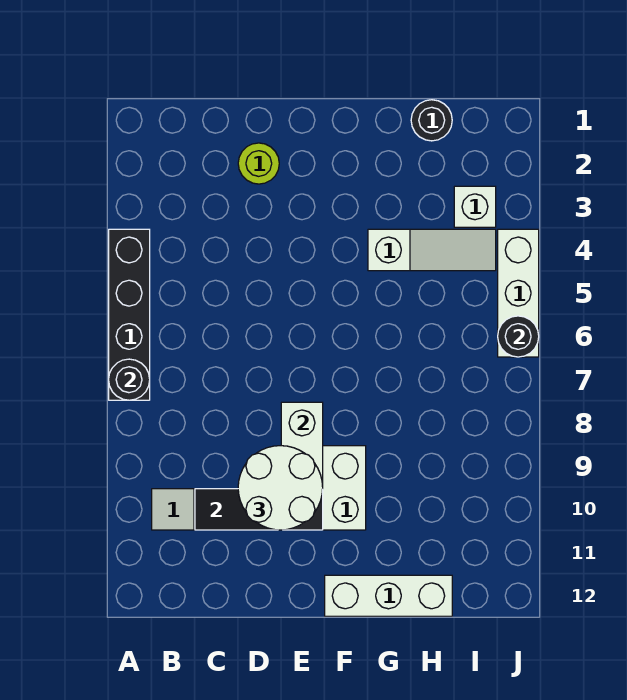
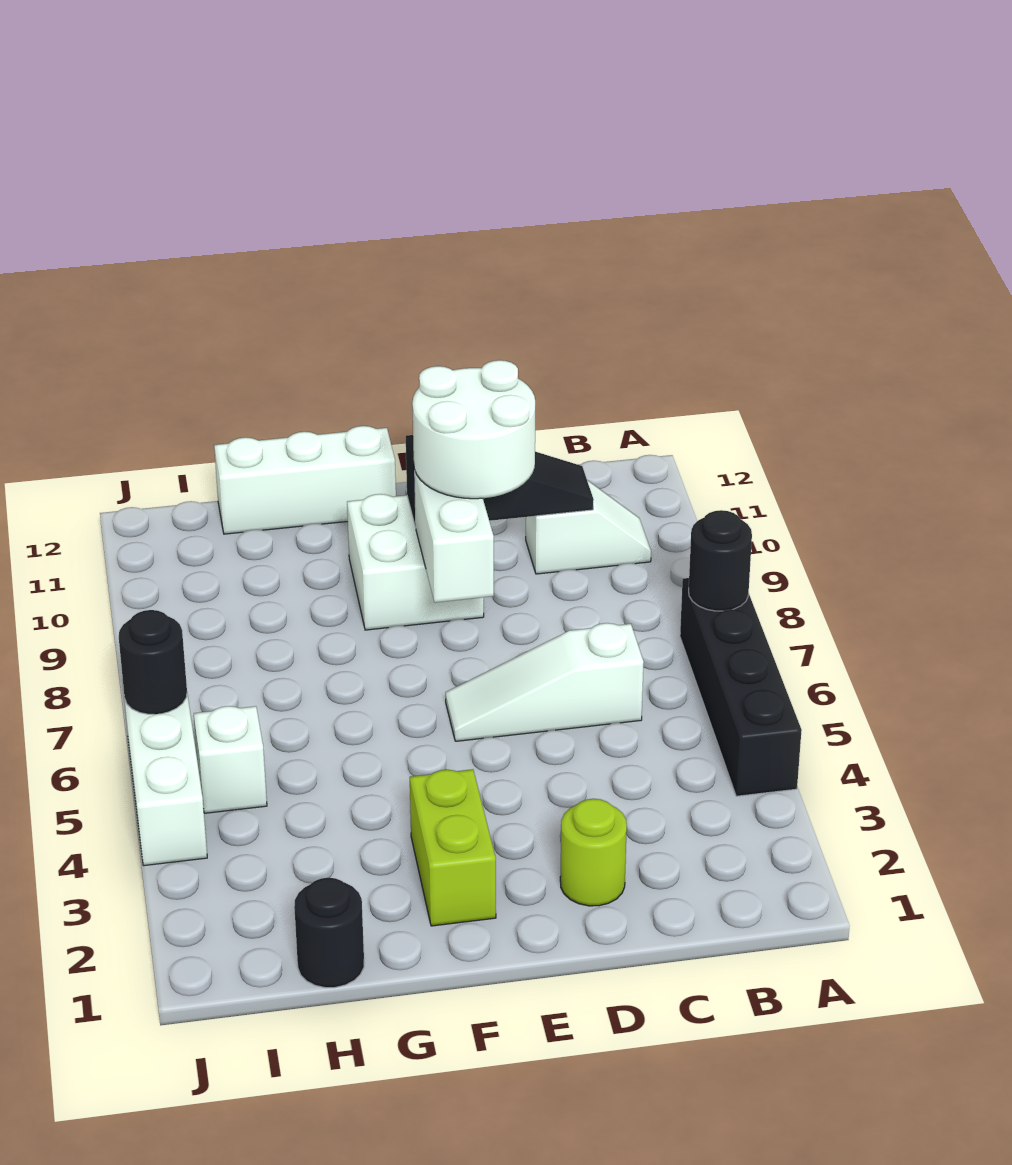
none -> lime brick F2:F3 level 1
white slope G4:I4 level 1 top G -> white slope C6:E6 level 1 top C
white brick I3 level 1 -> white brick I5 level 1

